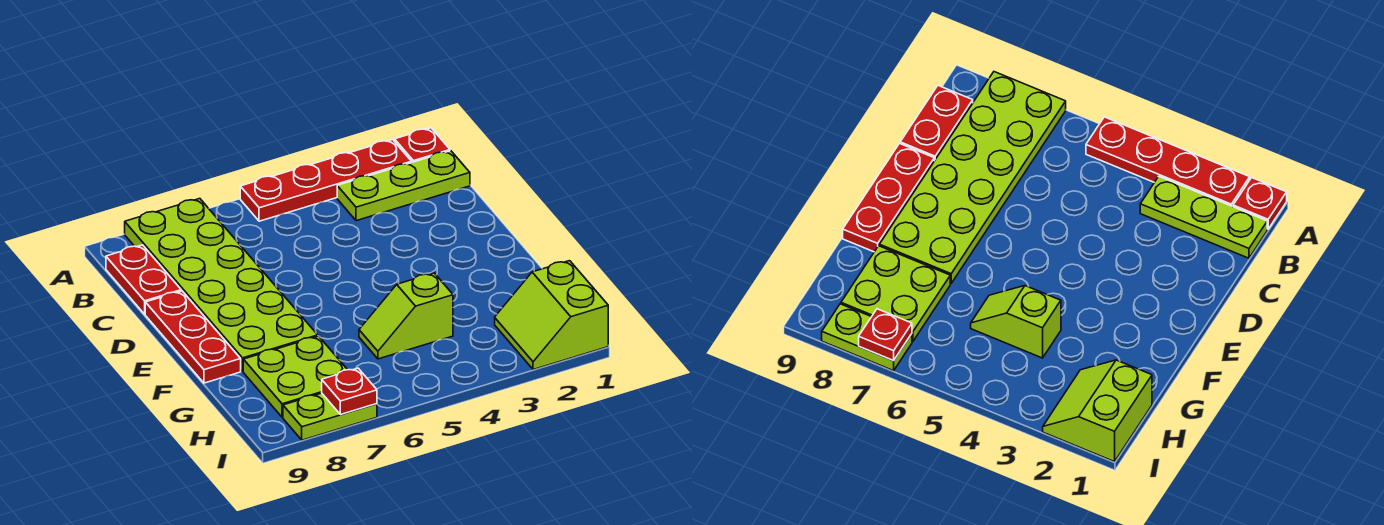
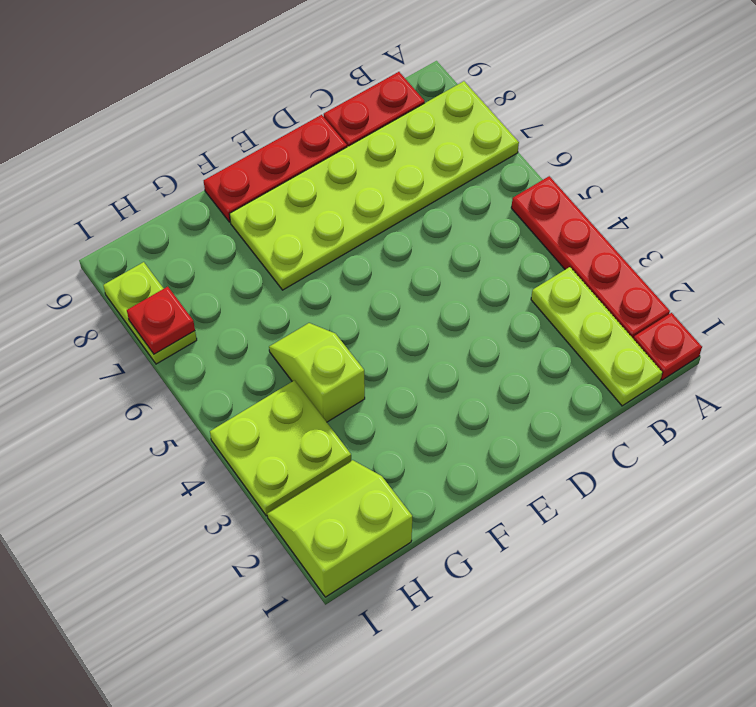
lime plate G7:H8 level 1 -> lime plate H3:I4 level 1

